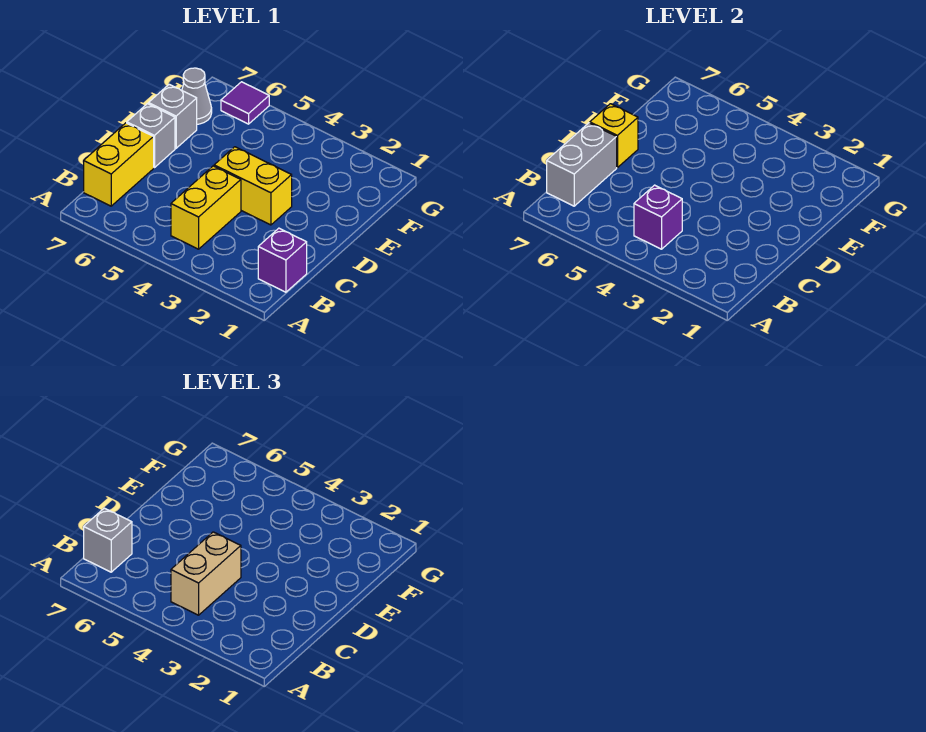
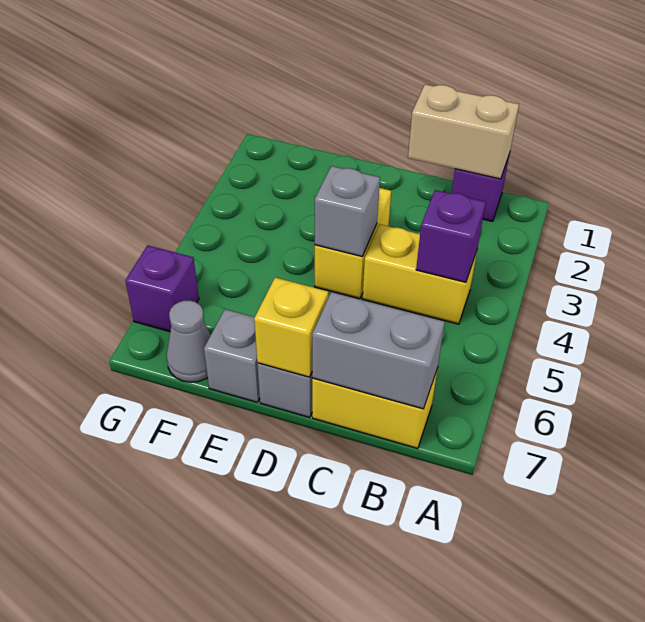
tan brick B4:C4 level 3 -> tan brick B1:C1 level 2
grey brick B7 level 3 -> grey brick D4 level 2
purple tile G6 level 1 -> purple brick G6 level 1

